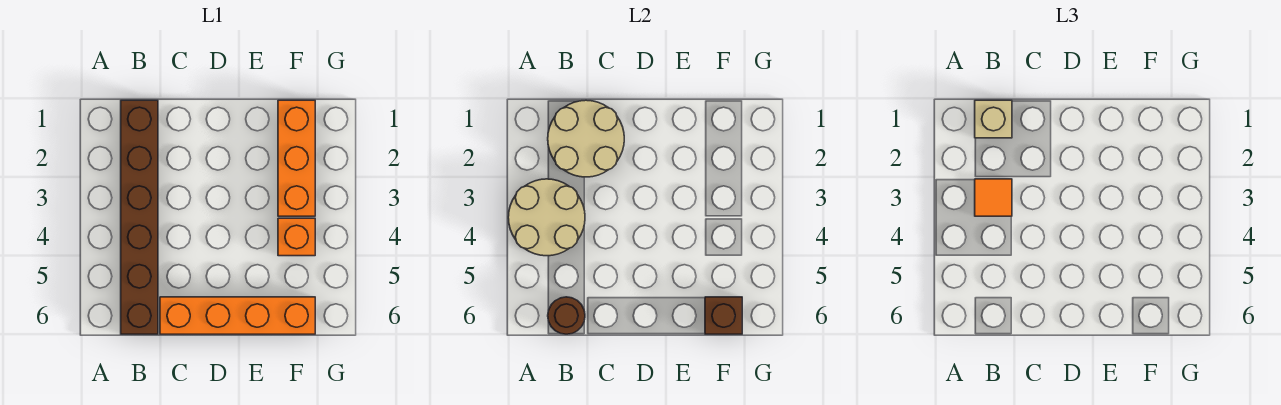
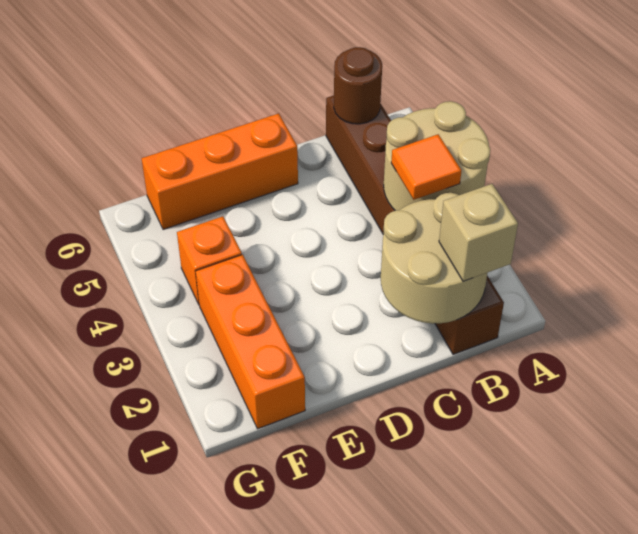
orange brick C6:F6 level 1 -> orange brick D6:F6 level 1
brown brick F6 level 2 -> none

